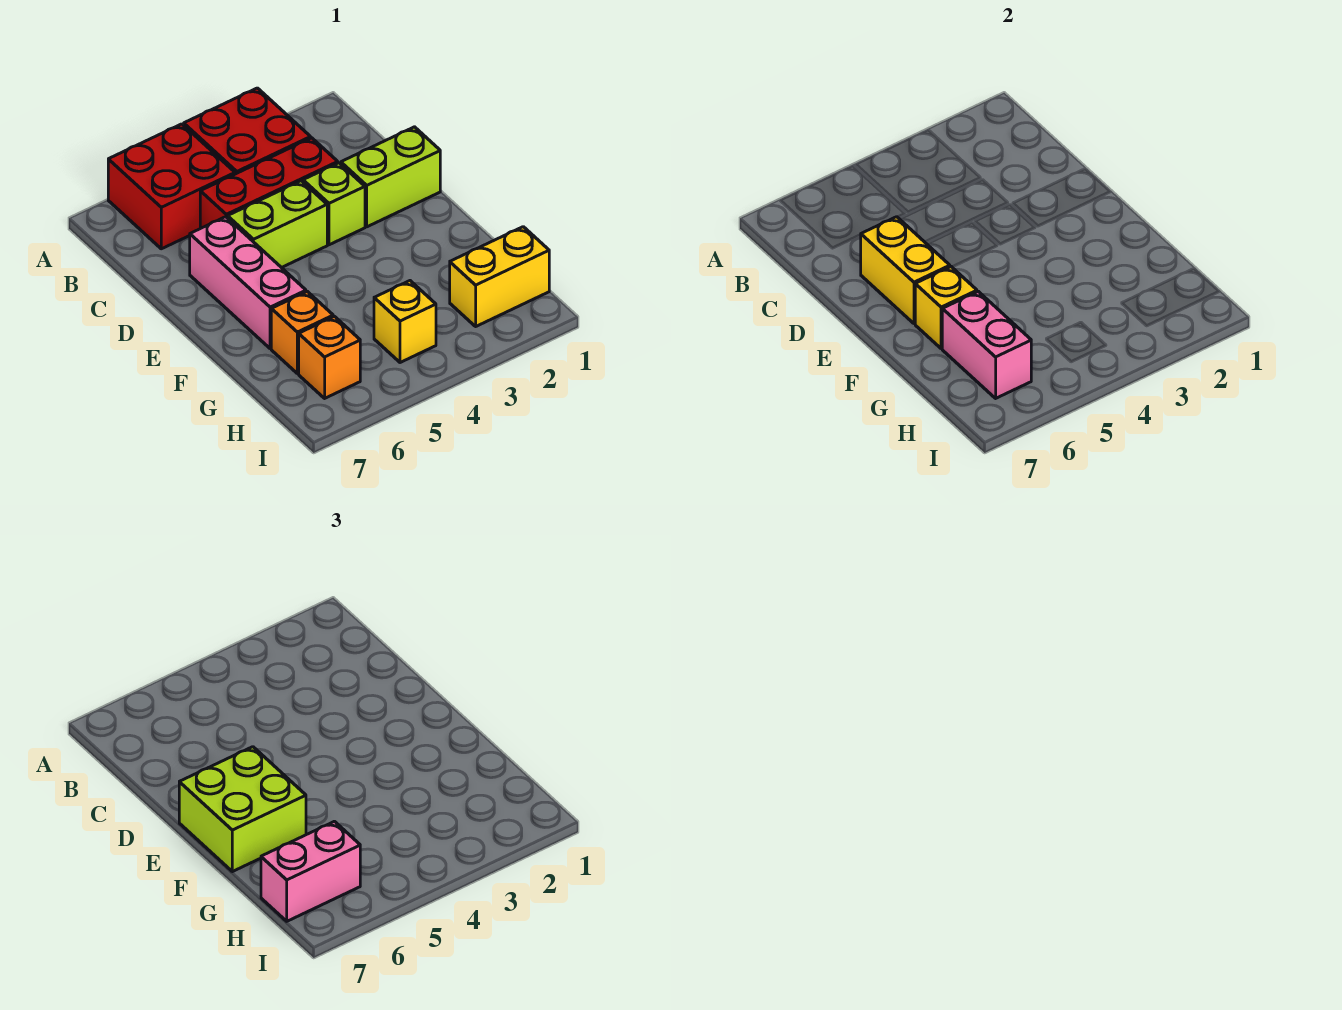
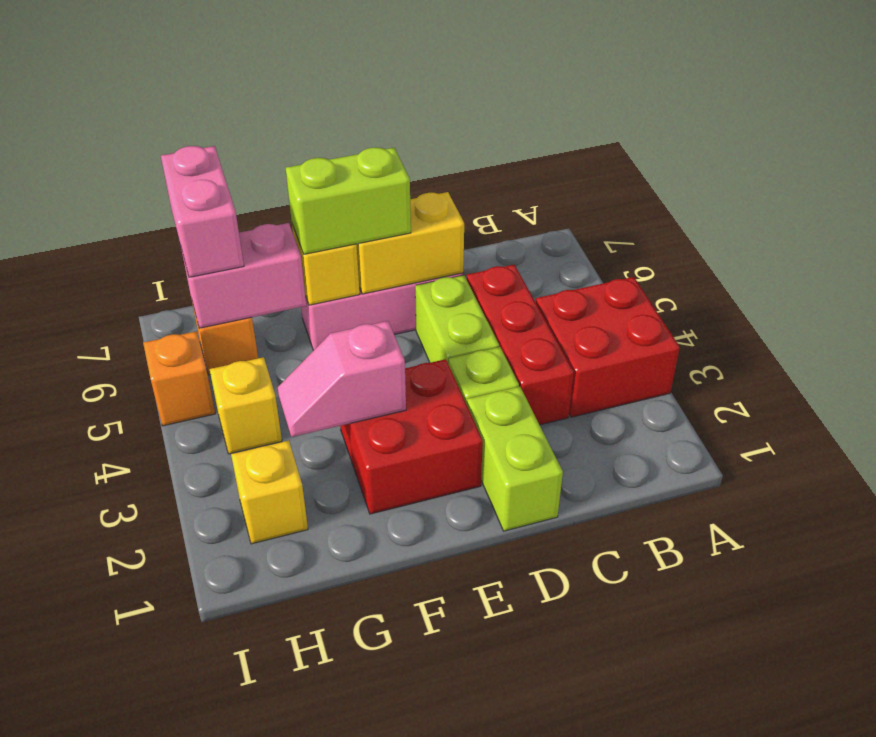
red brick A5:B6 level 1 -> red brick E2:F3 level 1
lime brick E6:F7 level 3 -> lime brick E6:F6 level 3
none -> pink slope F3:G3 level 2 top F
orange brick G6 level 1 -> orange brick I5 level 1
yellow brick H1:H2 level 1 -> yellow brick H2 level 1

